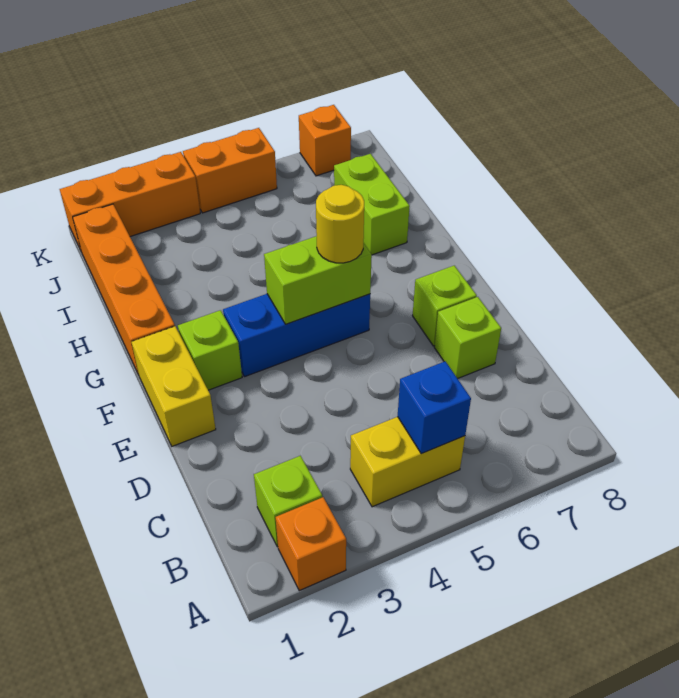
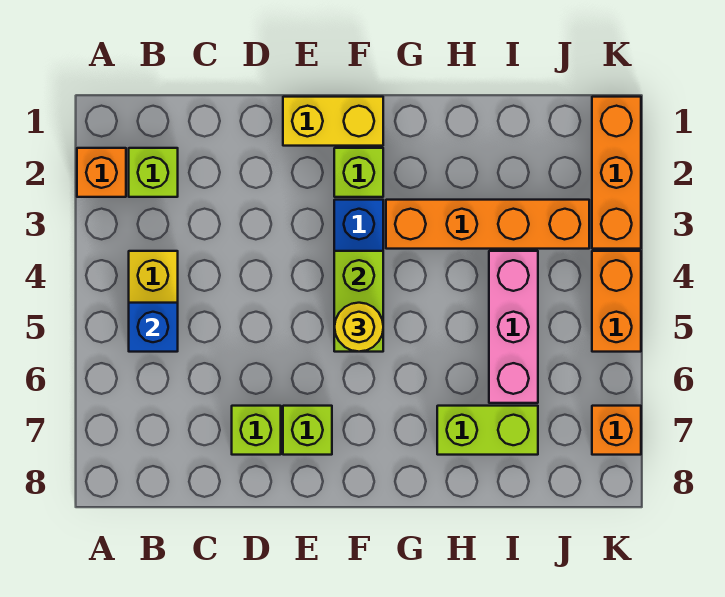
orange brick G1:J1 level 1 -> orange brick G3:J3 level 1
none -> pink brick I4:I6 level 1

